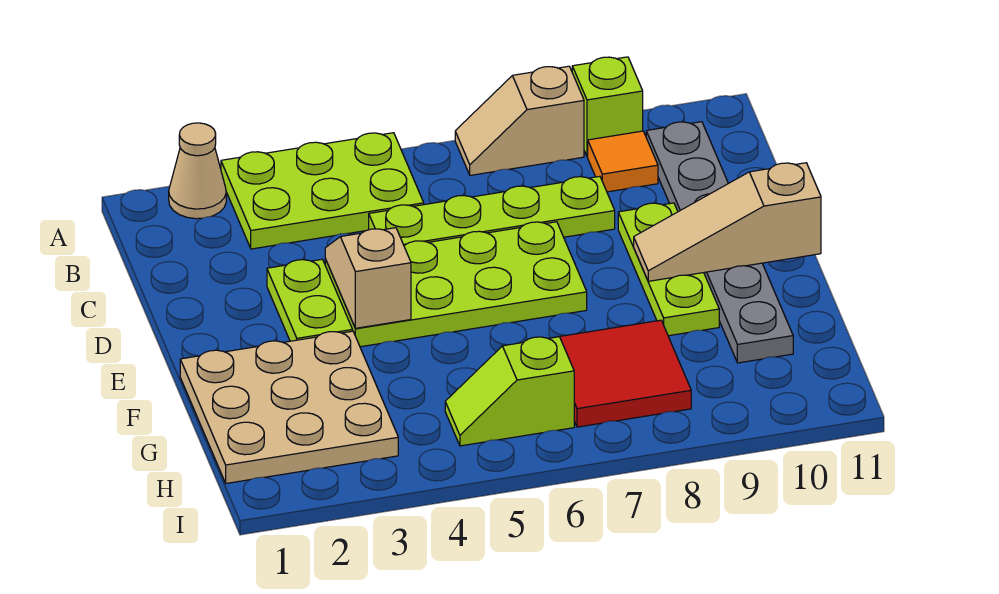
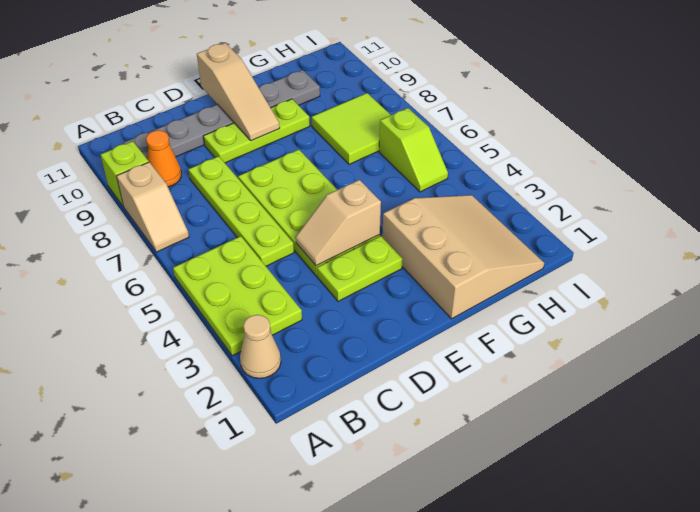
orange tile B9 level 1 -> orange cone B9 level 1
tan plate F1:H3 level 1 -> tan slope F1:H3 level 1 top F
red tile G7:H8 level 1 -> lime tile G7:H8 level 1

